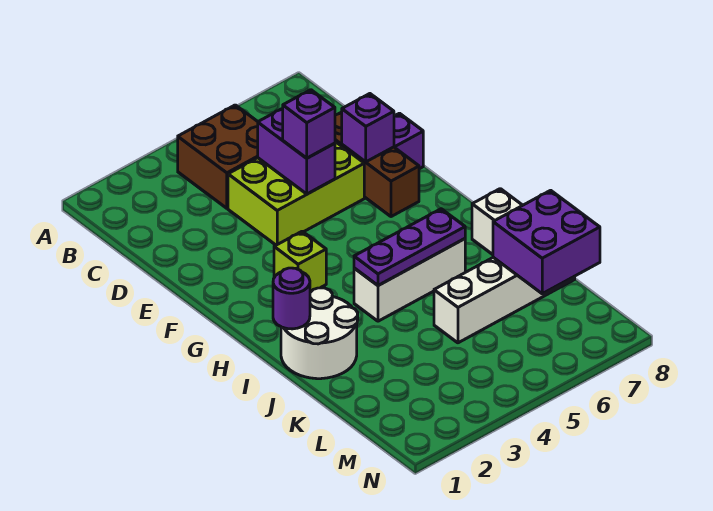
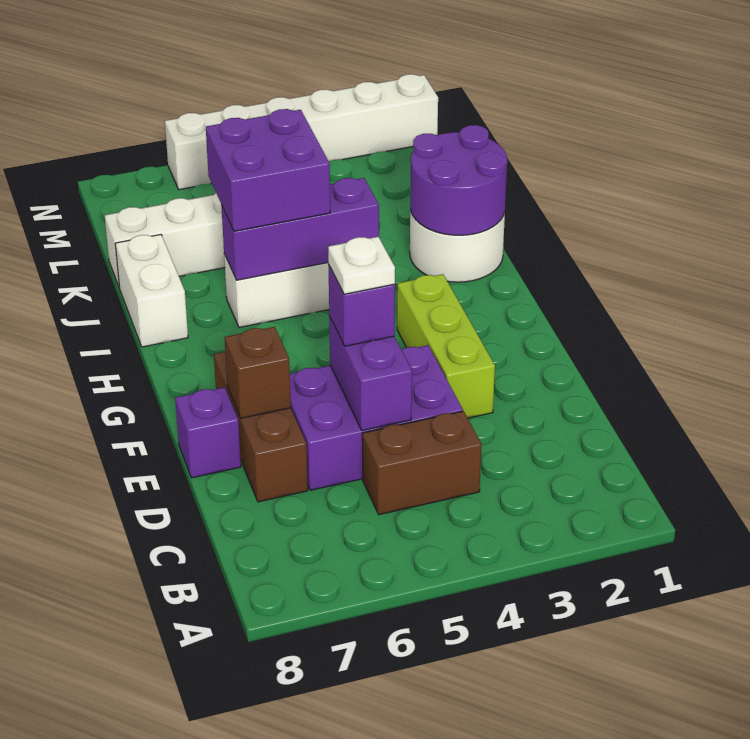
brown brick B4:C5 level 1 -> brown brick C4:C5 level 1
lime brick D4:E6 level 1 -> purple brick D4:E6 level 1
none -> white plate E5 level 4
purple brick E7 level 2 -> brown brick E7 level 2
lime brick G3 level 1 -> lime brick E3:G3 level 1
purple round brick I1 level 2 -> purple round brick I1:J2 level 2
purple plate I4:I6 level 2 -> purple brick I4:I6 level 2
purple brick K7:L8 level 2 -> purple brick I5:J6 level 3
none -> white brick N1:N6 level 1

